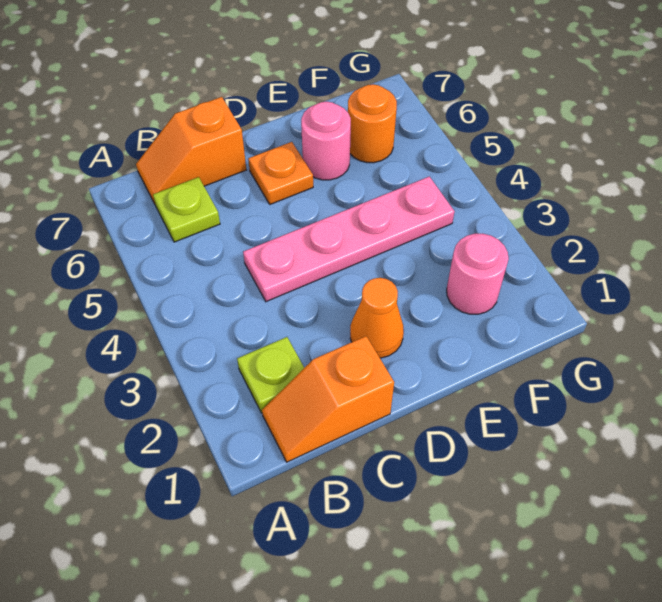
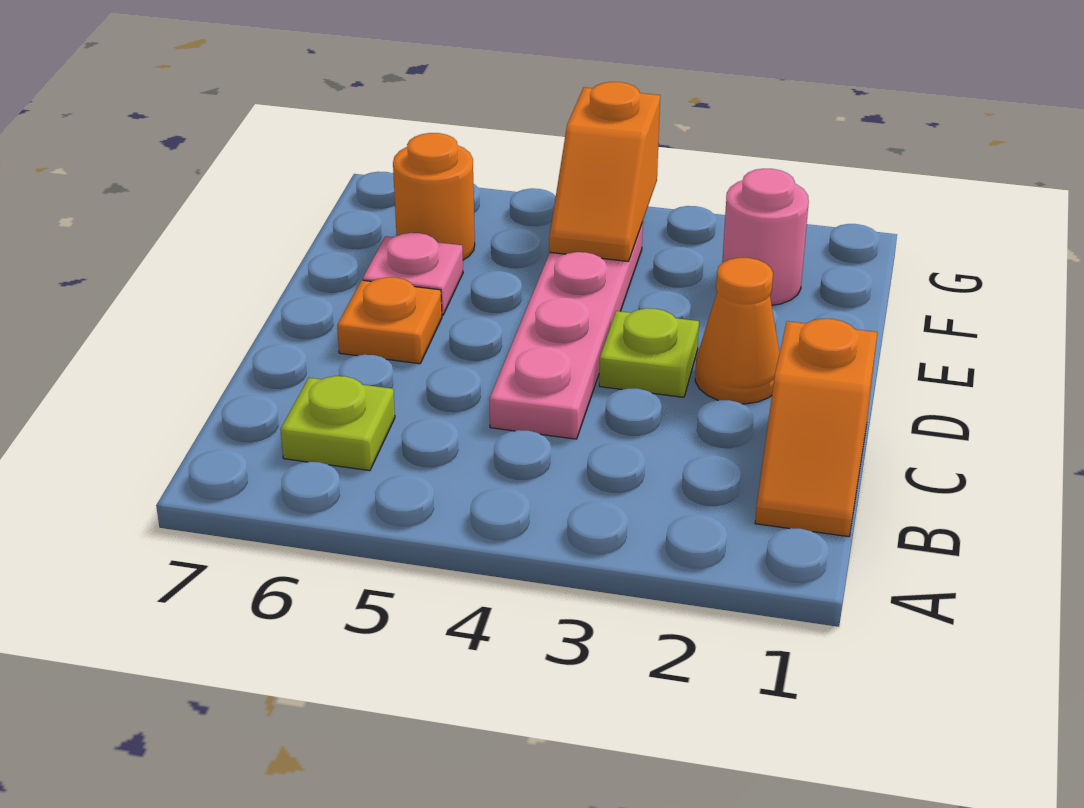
lime plate B2 level 1 -> lime plate D3 level 1
orange slope B7:C7 level 1 top C -> orange slope F4:G4 level 2 top G
pink round brick E6 level 1 -> pink plate E6 level 1

